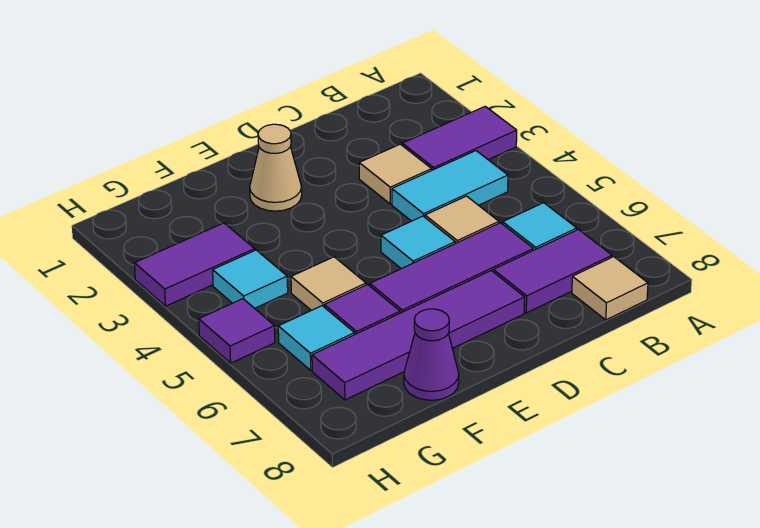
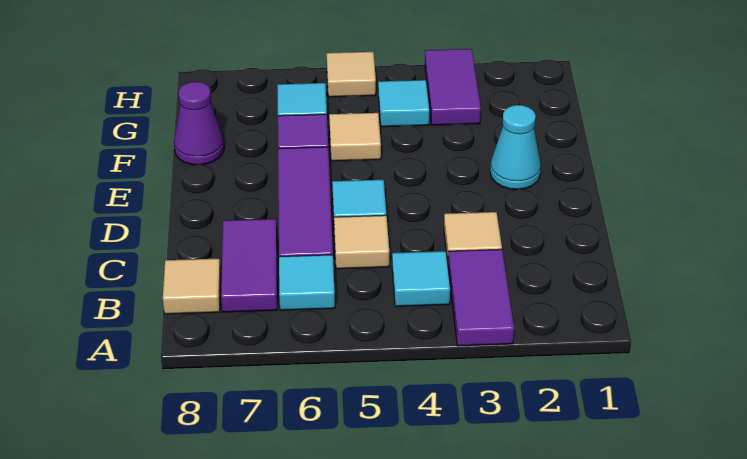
cyan tile B4:C4 level 1 -> cyan tile B4 level 1
purple tile D7:G7 level 1 -> none
tan cone E2 level 1 -> cyan cone E2 level 1
purple tile H5 level 1 -> tan tile H5 level 1

